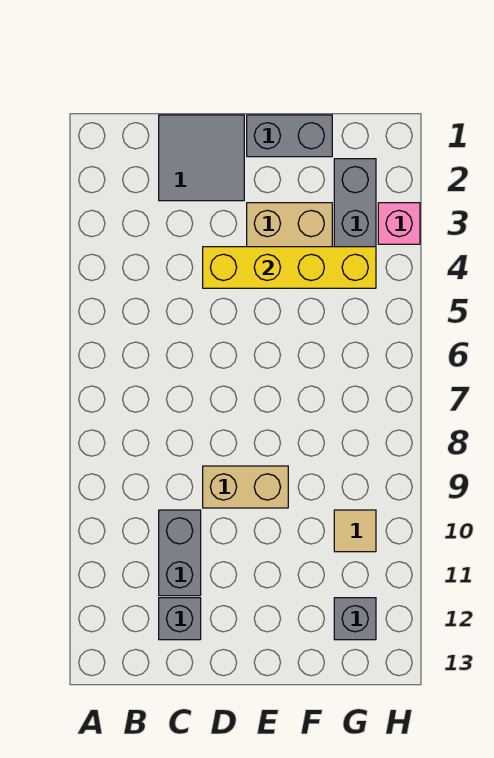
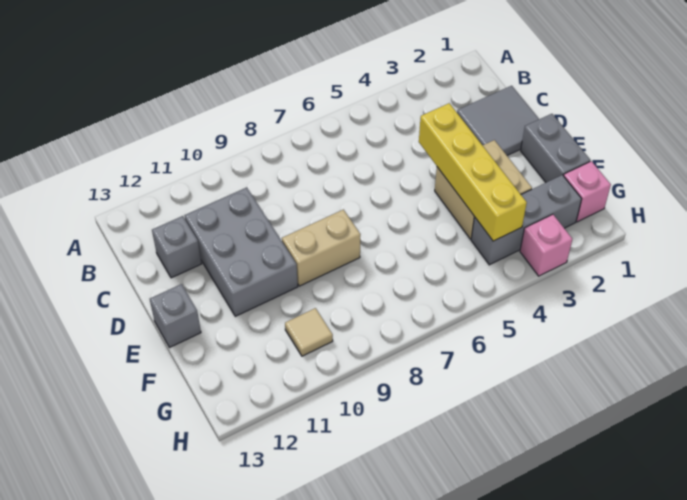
grey brick C10:C11 level 1 -> grey brick C10:E11 level 1
tan brick D9:E9 level 1 -> tan brick E8:E9 level 1
none -> pink brick G1 level 1
grey brick G12 level 1 -> grey brick E13 level 1

